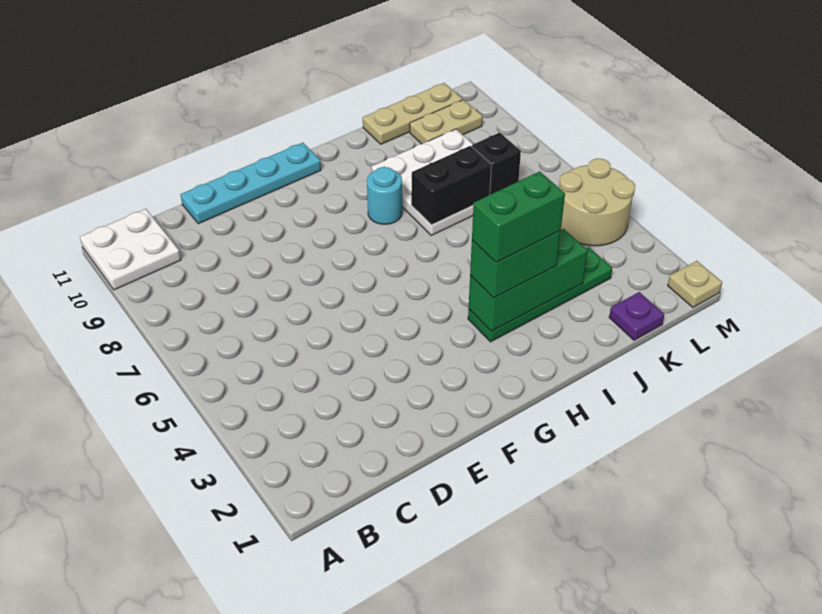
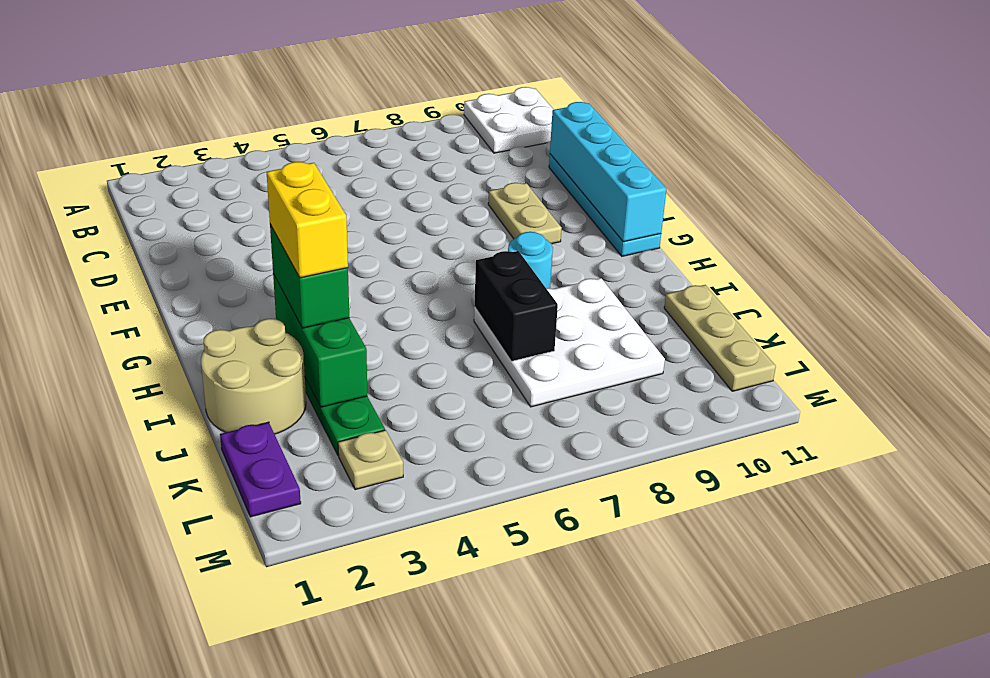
none -> cyan brick D11:G11 level 2
green brick H3:I3 level 4 -> yellow brick H3:I3 level 4
purple plate K1 level 1 -> purple plate K1:L1 level 1
black brick K7 level 2 -> none
tan plate K10:L10 level 1 -> tan plate E9:F9 level 1
tan round brick L4:M5 level 1 -> tan round brick I1:J2 level 1
tan plate M1 level 1 -> tan plate L3 level 1

